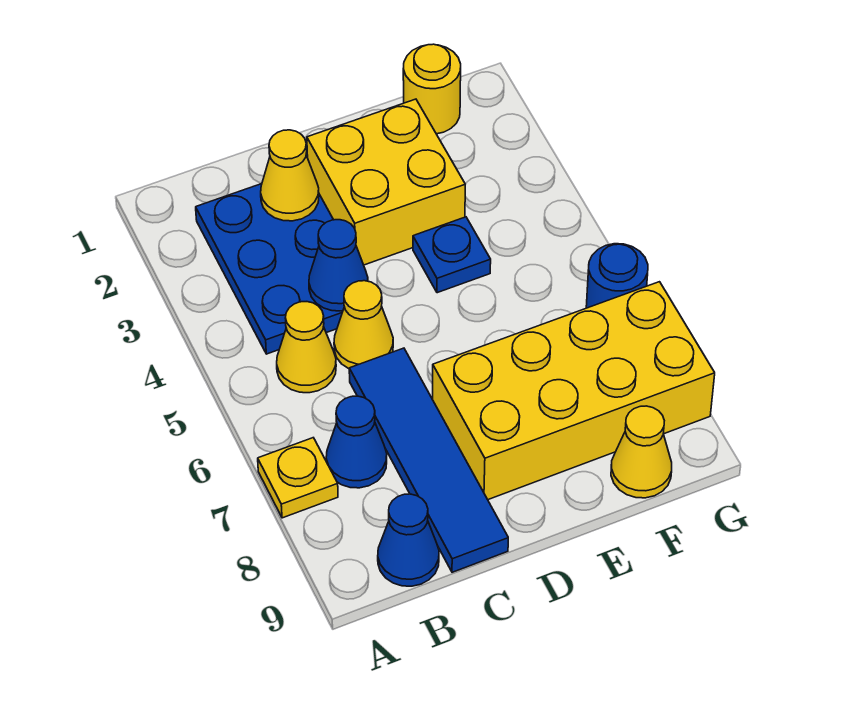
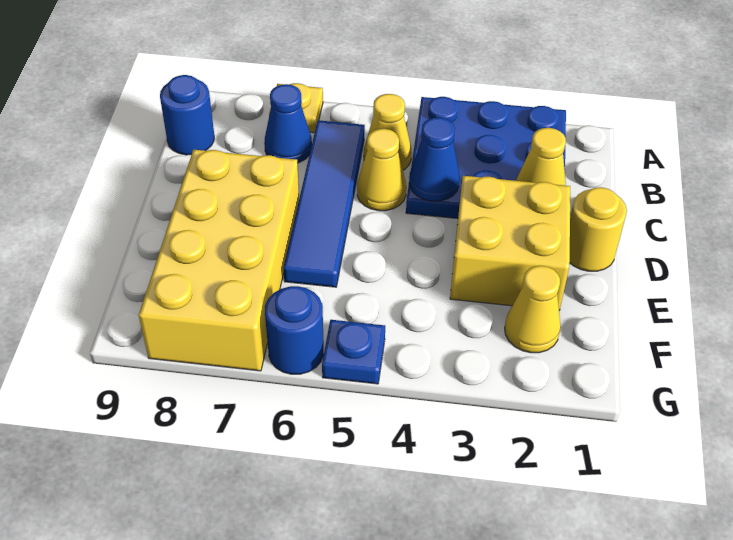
blue plate B2:C4 level 1 -> blue plate A2:C4 level 1
blue cone B9 level 1 -> blue round brick B9 level 1
blue tile C6:C9 level 1 -> blue tile B6:E6 level 1
blue plate E4 level 1 -> blue plate G5 level 1
yellow round brick F1 level 1 -> yellow round brick D1 level 1
yellow cone F9 level 1 -> yellow cone F2 level 1

